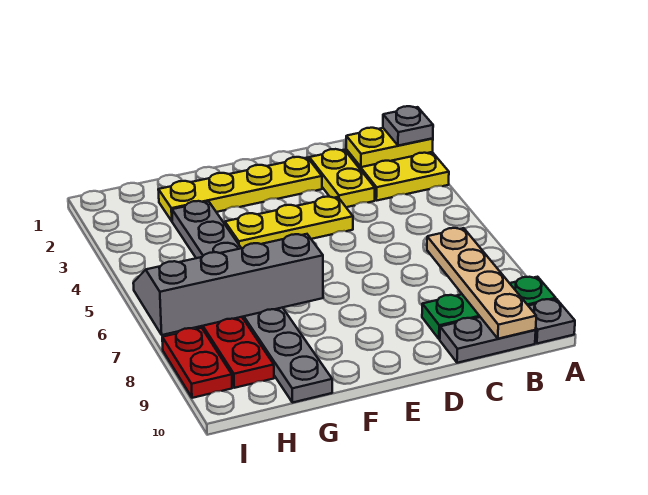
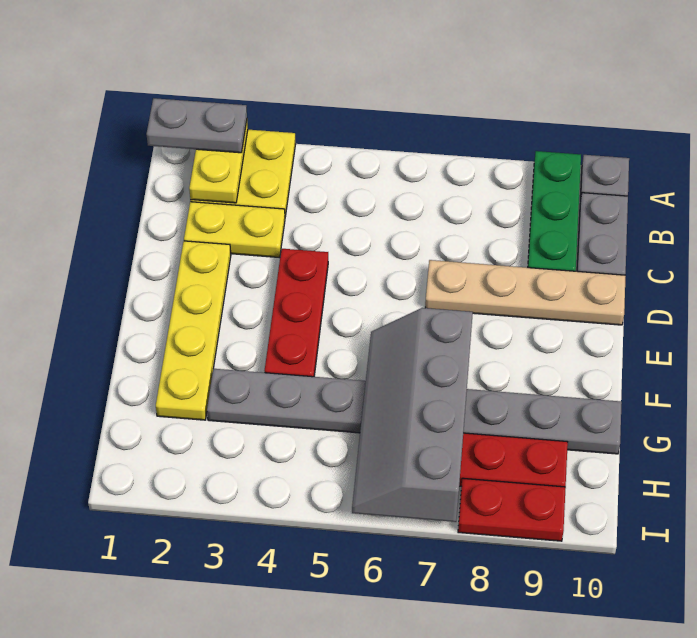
grey plate A2 level 3 -> grey plate A1:A2 level 3
tan plate B7:B10 level 2 -> tan plate D7:D10 level 1
yellow plate D4:F4 level 1 -> red plate D4:F4 level 1

